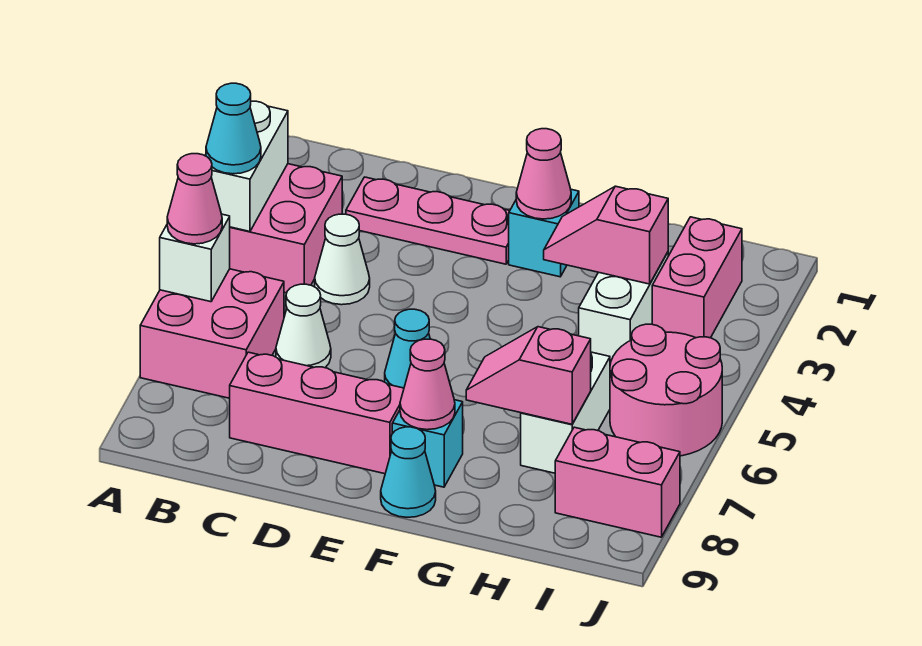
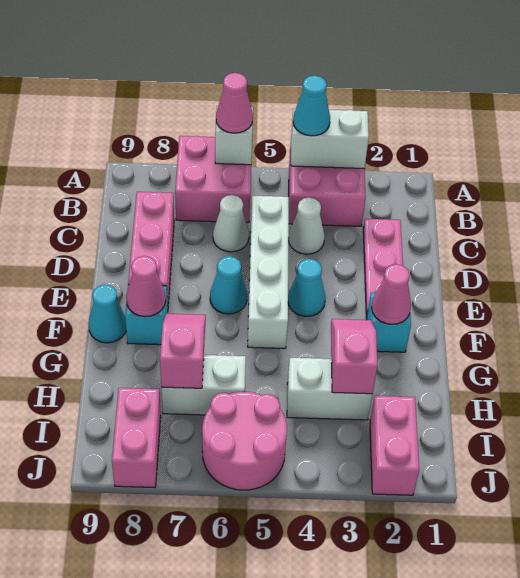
none -> white brick C5:F5 level 1
none -> cyan cone E4 level 1
pink brick I2:I3 level 1 -> pink brick I2:J2 level 1

